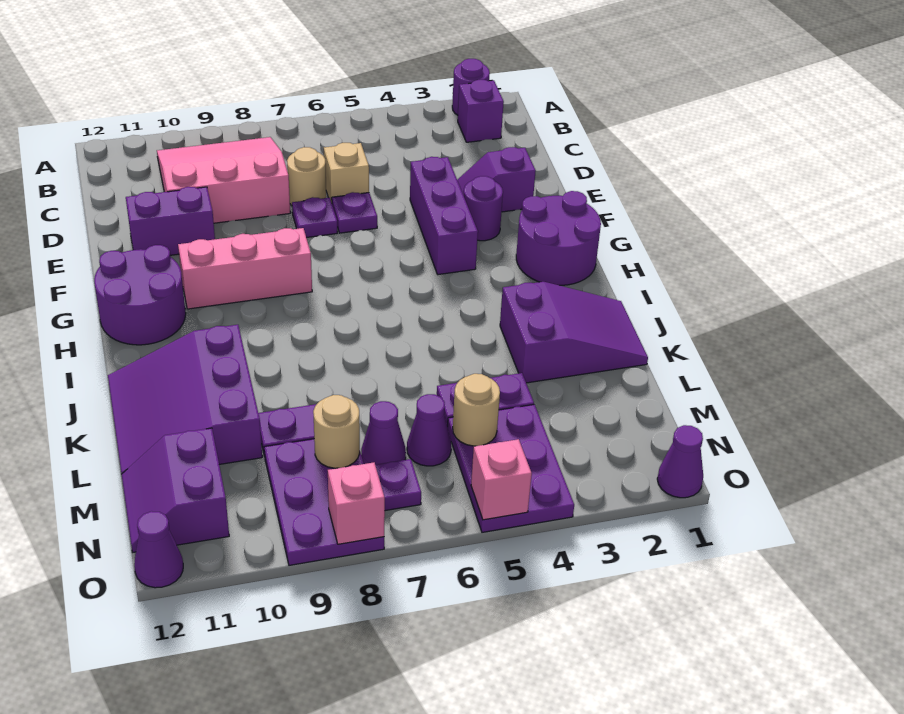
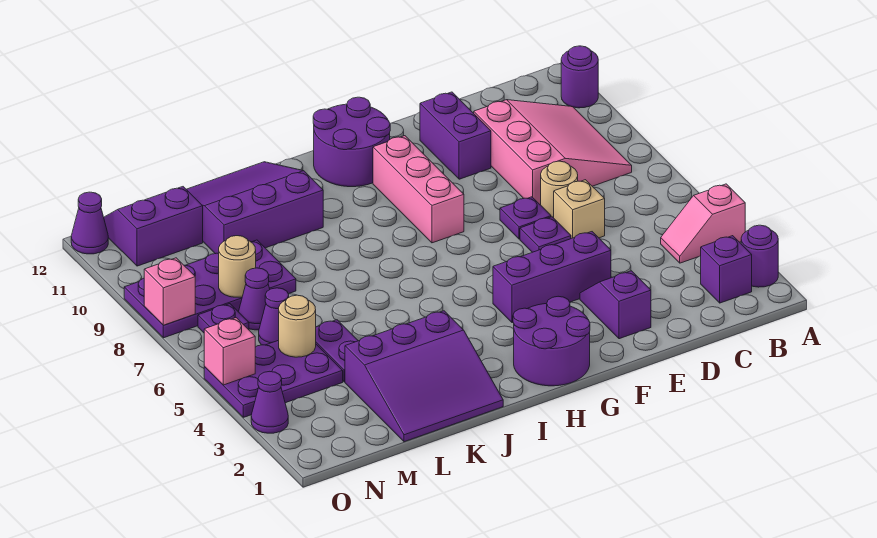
none -> pink slope A4:B4 level 1 top A
purple round brick F3 level 1 -> purple round brick A11 level 1
purple slope J1:K3 level 1 top 3 -> purple slope J1:L3 level 1 top 3
purple cone O1 level 1 -> purple cone O3 level 1

